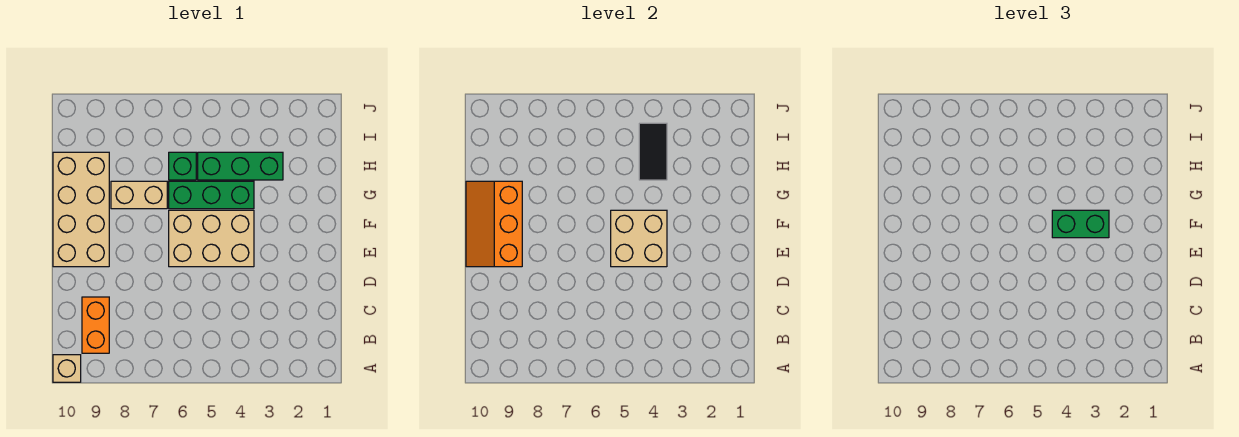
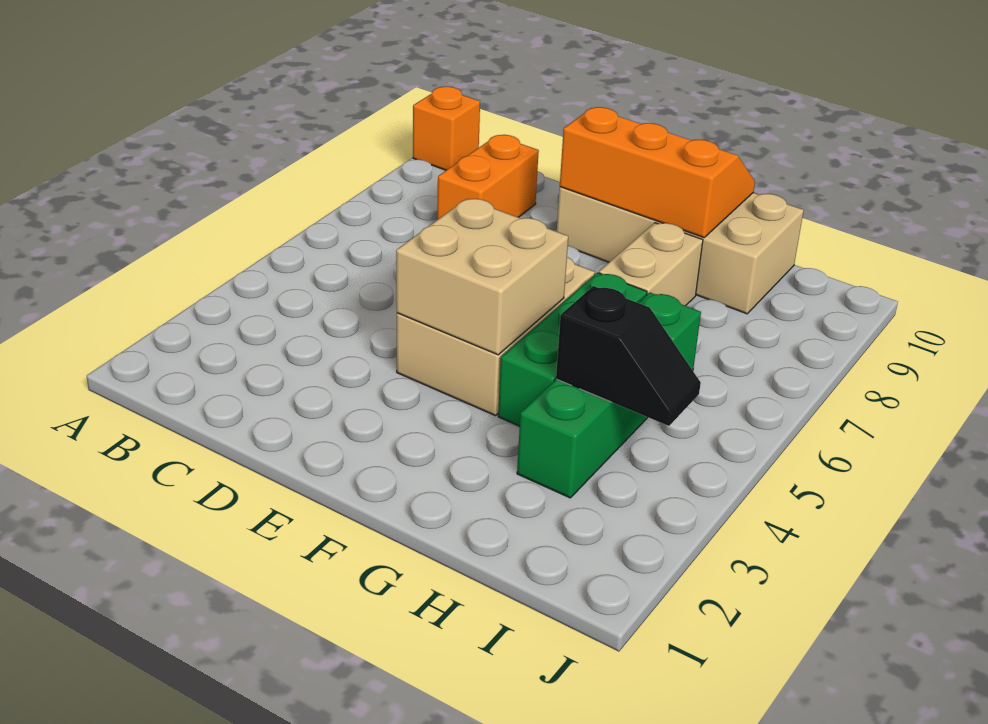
tan brick A10 level 1 -> orange brick A10 level 1
orange brick B9:C9 level 1 -> orange brick C8:C9 level 1
green brick F3:F4 level 3 -> none
black tile H4:I4 level 2 -> black slope H4:I4 level 2 top H

